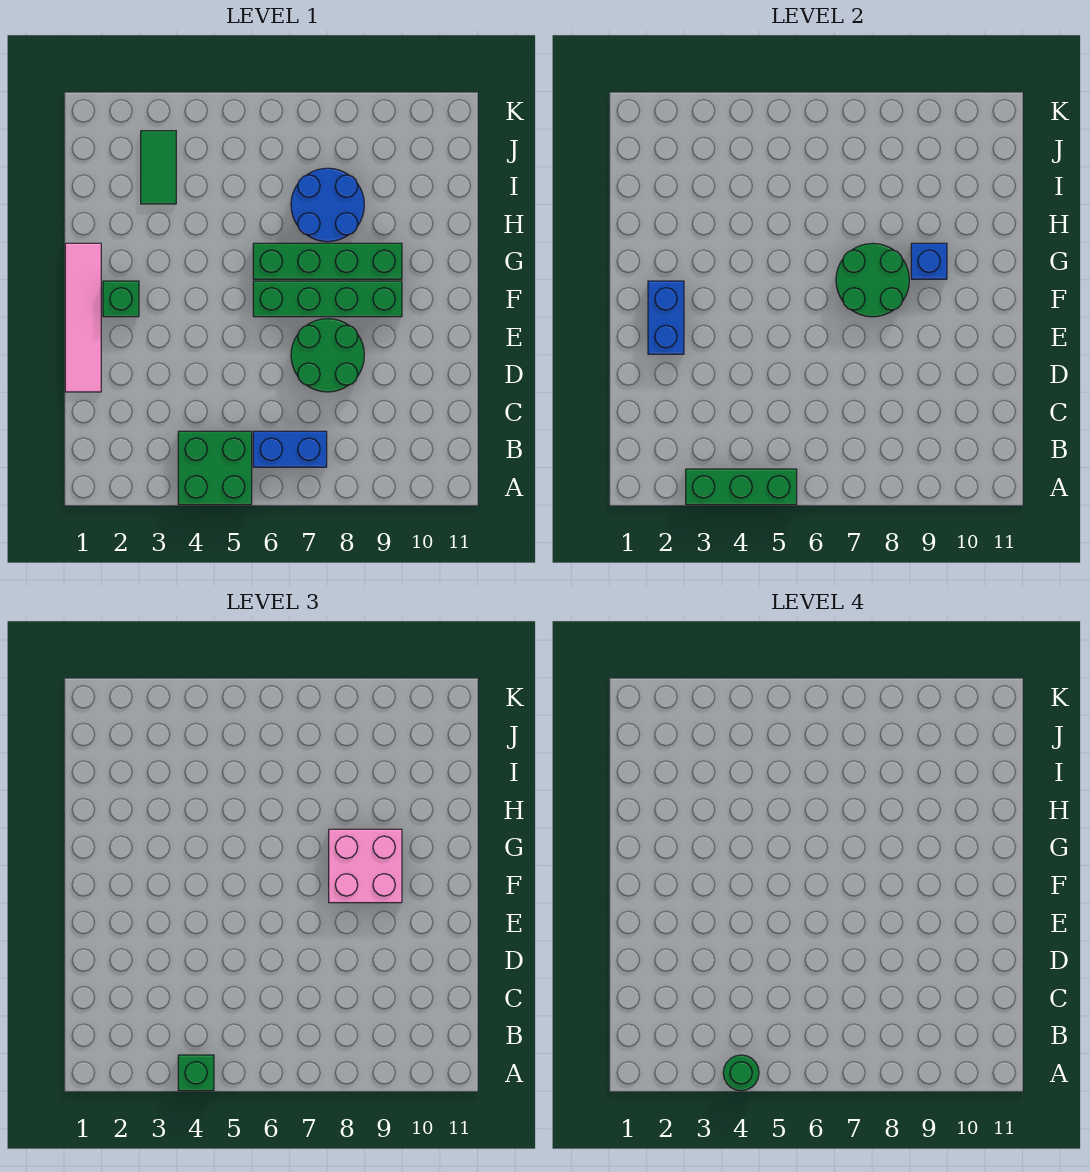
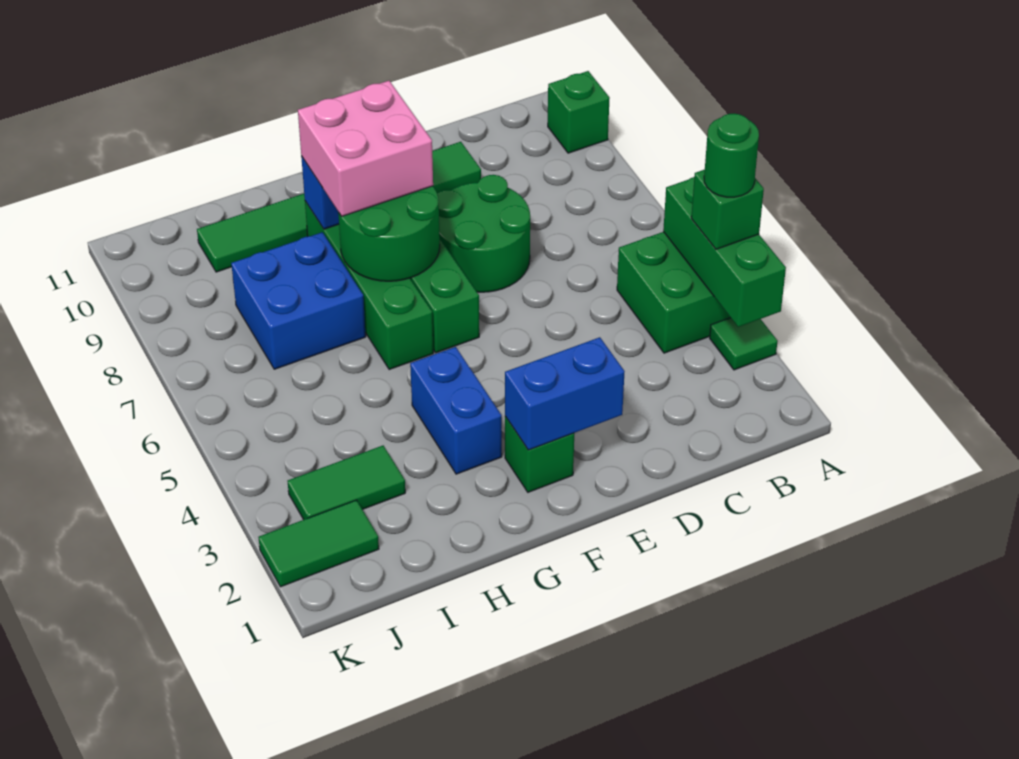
none -> green tile A3 level 1
none -> green brick A10 level 1
blue brick B6:B7 level 1 -> blue brick G3:G4 level 1
pink tile D1:G1 level 1 -> none
none -> green tile D10:I10 level 1
blue round brick H7:I8 level 1 -> blue brick H7:I8 level 1
none -> green tile J2:K2 level 1

